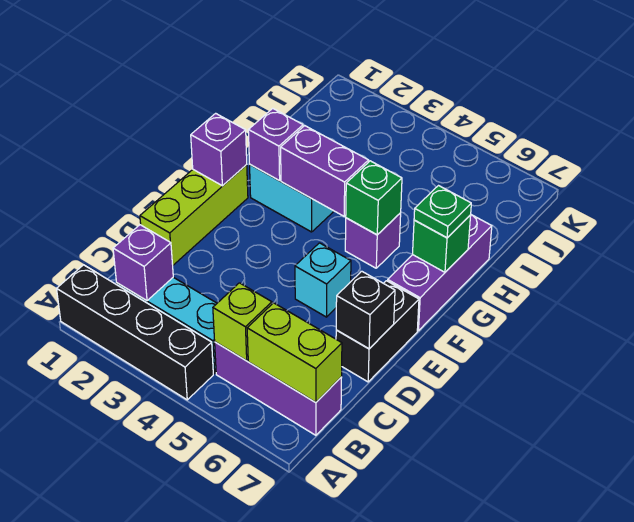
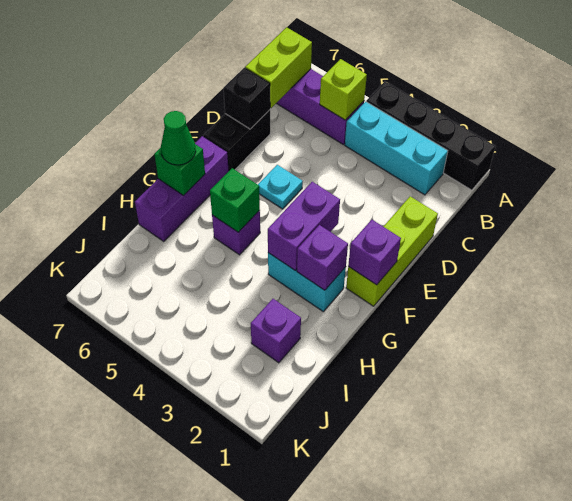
purple brick B2 level 2 -> purple brick I2 level 1
lime brick B6:B7 level 2 -> lime brick B7:C7 level 2
cyan brick E5 level 1 -> cyan plate E5 level 1
purple brick G3:G4 level 2 -> purple brick F3:G3 level 2
green plate G7 level 3 -> green cone G7 level 3

